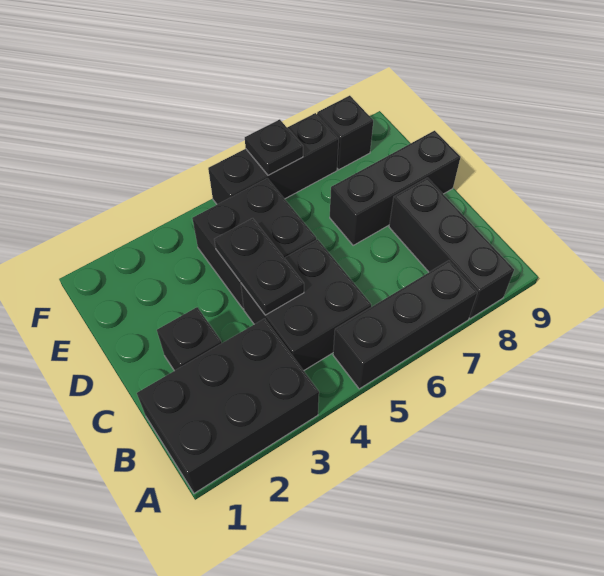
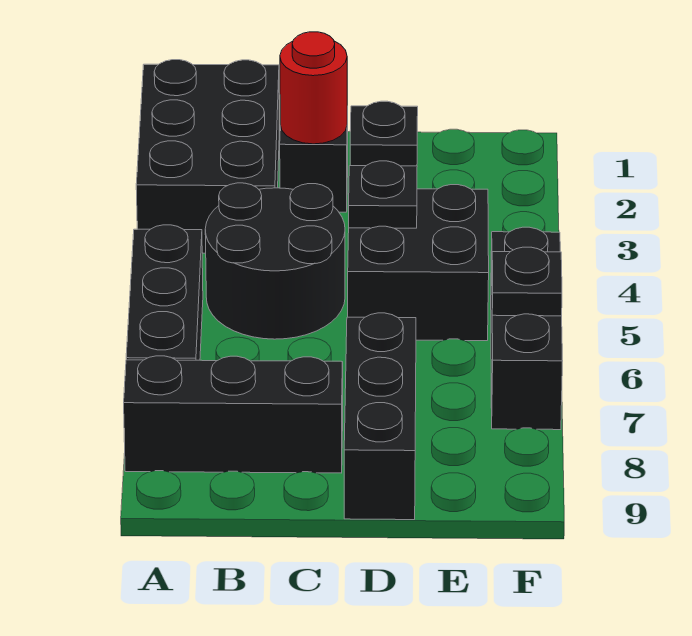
black brick B4:C5 level 1 -> black round brick B4:C5 level 1
none -> red round brick C2 level 2
black plate C4:D4 level 2 -> black plate D4 level 2
black brick F8 level 1 -> black brick D2 level 1

